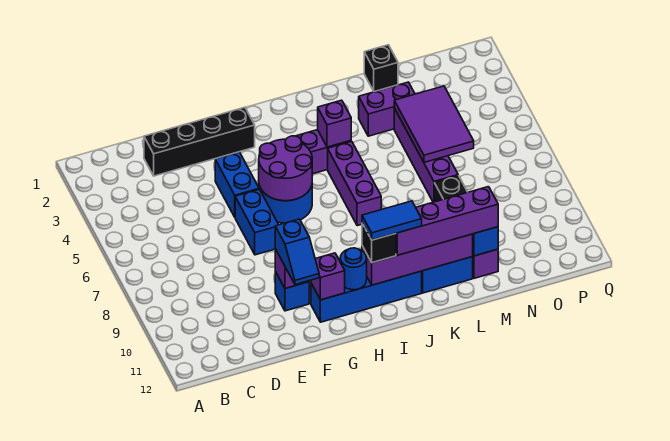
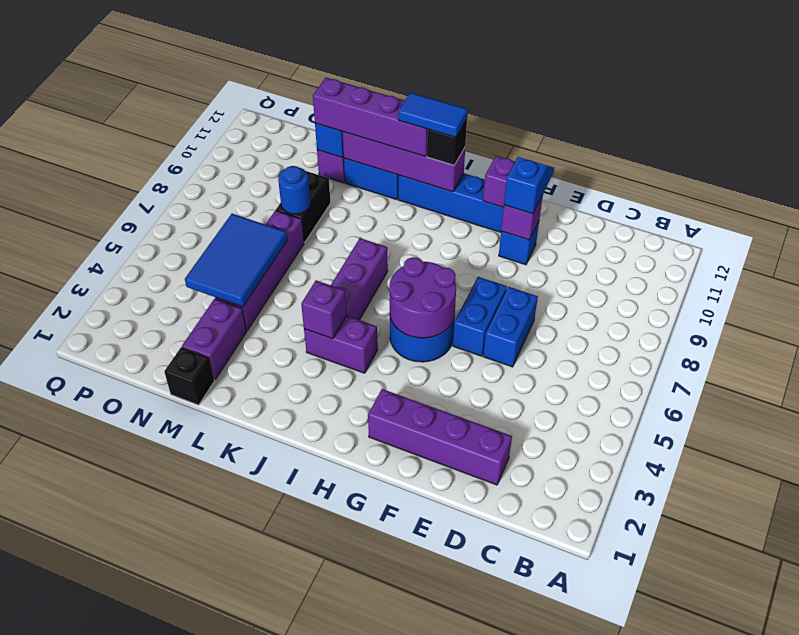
black brick D2:G2 level 1 -> purple brick D2:G2 level 1
blue brick F4:F5 level 1 -> blue brick E6:E7 level 1
blue round brick H11 level 2 -> blue round brick M8 level 2
purple brick L3:M3 level 1 -> purple brick M2:M3 level 1
purple tile M4:N6 level 2 -> blue tile M4:N6 level 2

